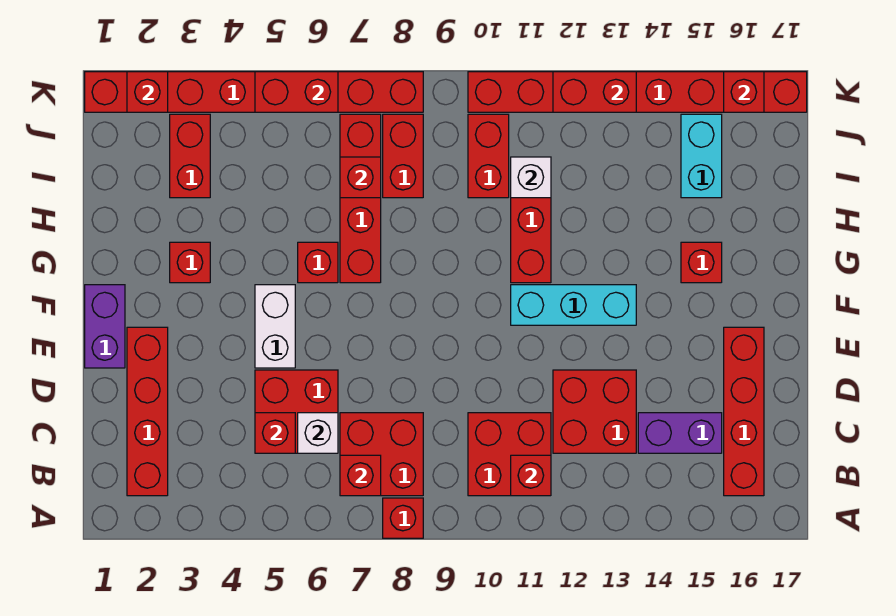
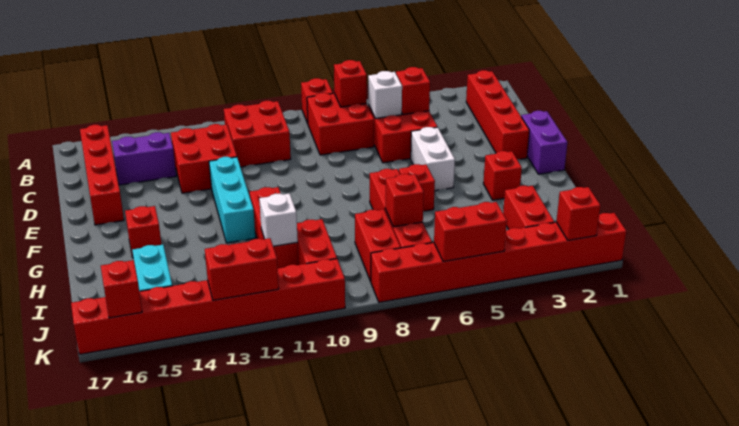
red brick B11 level 2 -> none
cyan brick F11:F13 level 1 -> cyan brick E12:G12 level 1

